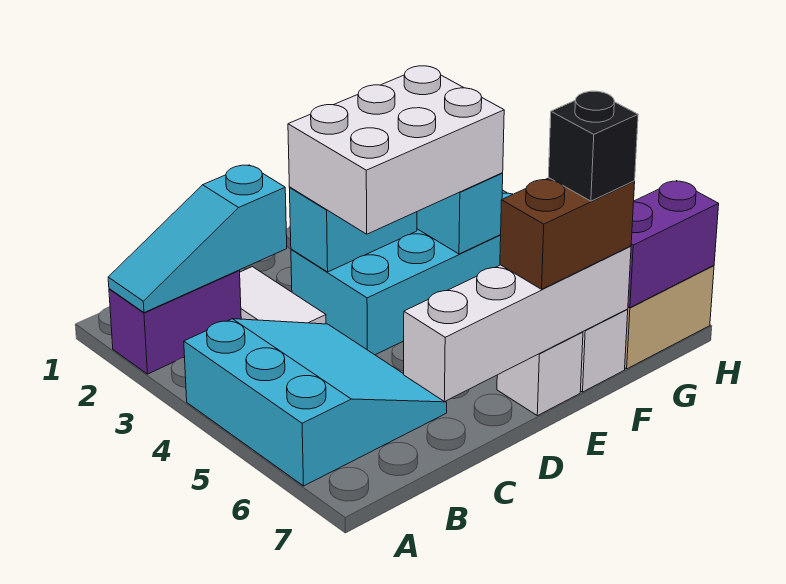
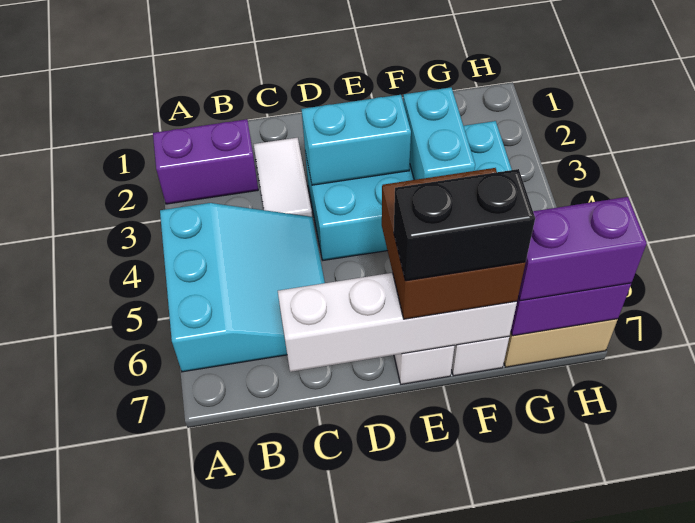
cyan slope A2:C2 level 2 top C -> none
white brick D3:F4 level 3 -> none
brown brick E7:F7 level 3 -> brown brick E6:F7 level 3
black brick F7 level 4 -> black brick E7:F7 level 4
none -> purple brick G7:H7 level 3

